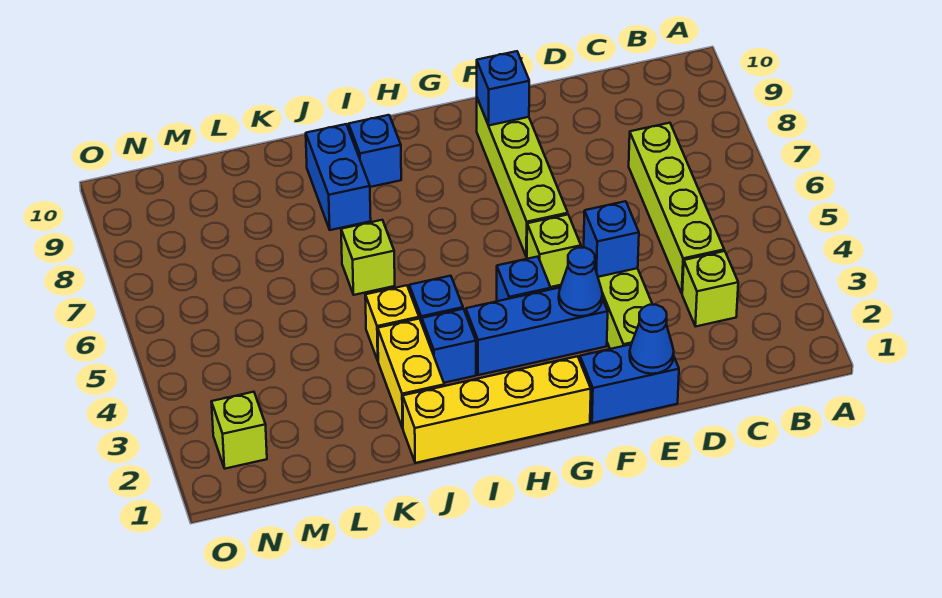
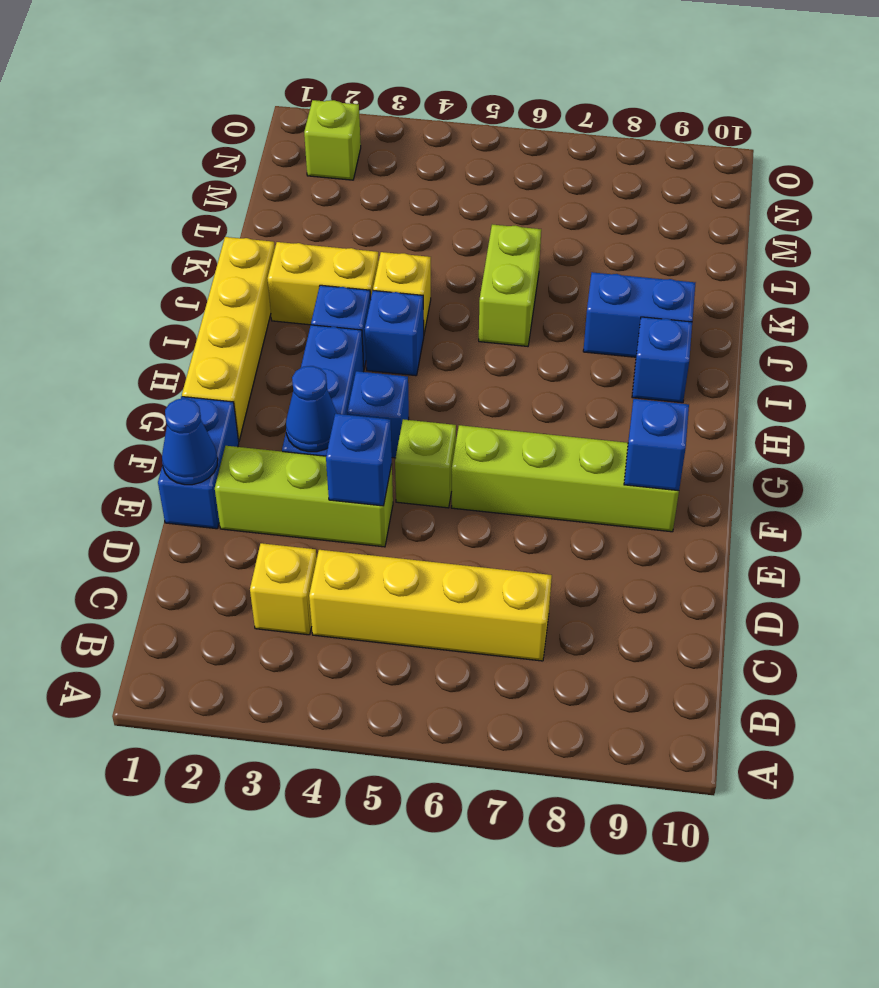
lime brick C3 level 1 -> yellow brick C3 level 1
lime brick C4:C7 level 1 -> yellow brick C4:C7 level 1
lime brick J6 level 1 -> lime brick J6:K6 level 1

